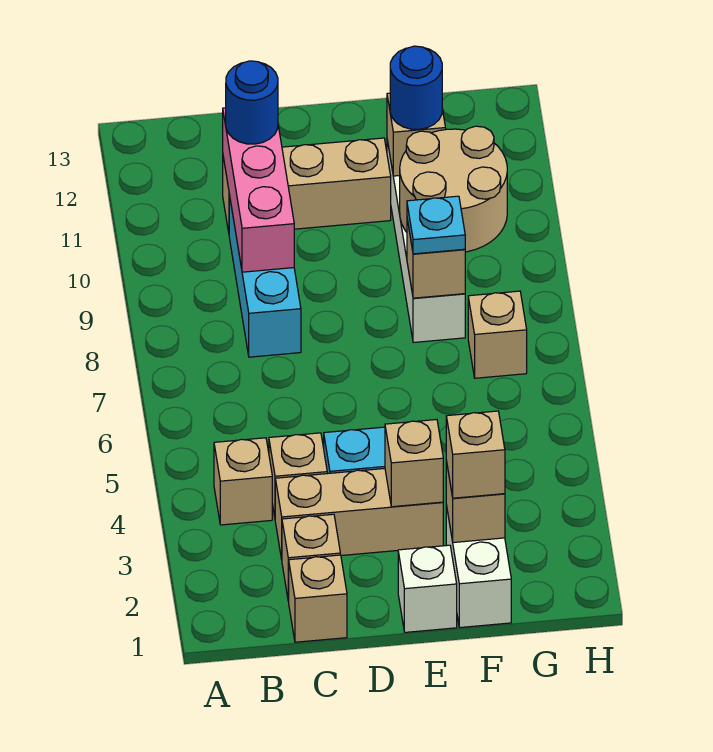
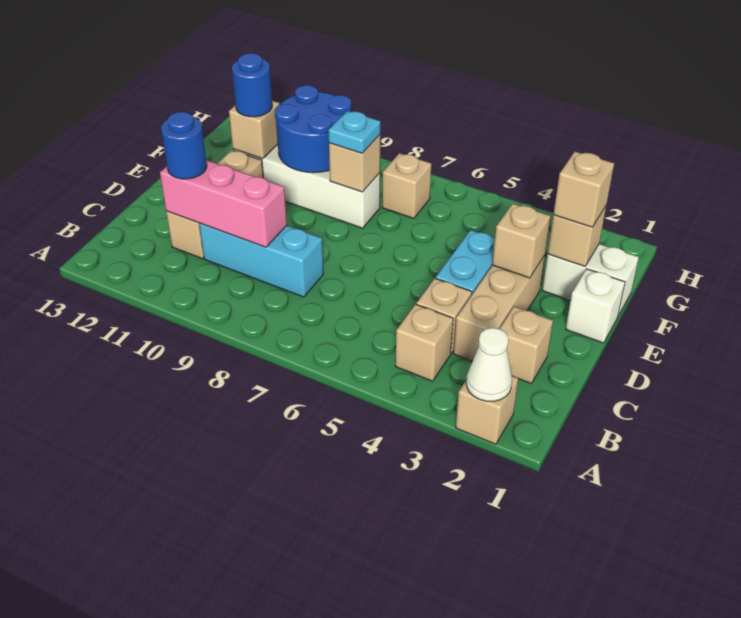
none -> white cone A2 level 2
tan brick C1 level 1 -> tan brick A2 level 1
tan round brick F9:G10 level 2 -> blue round brick F9:G10 level 2

